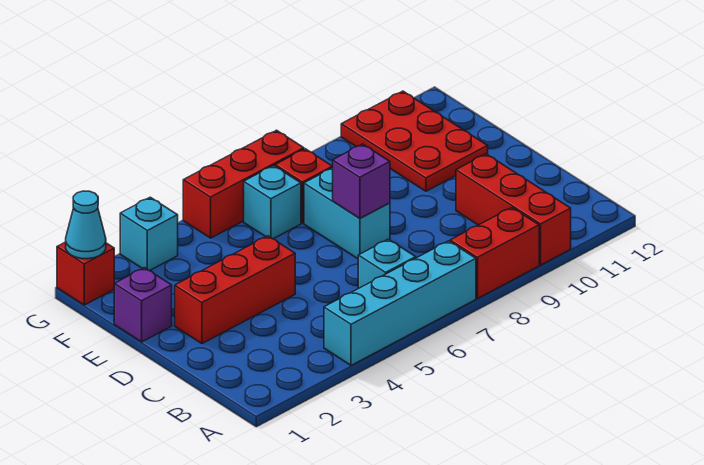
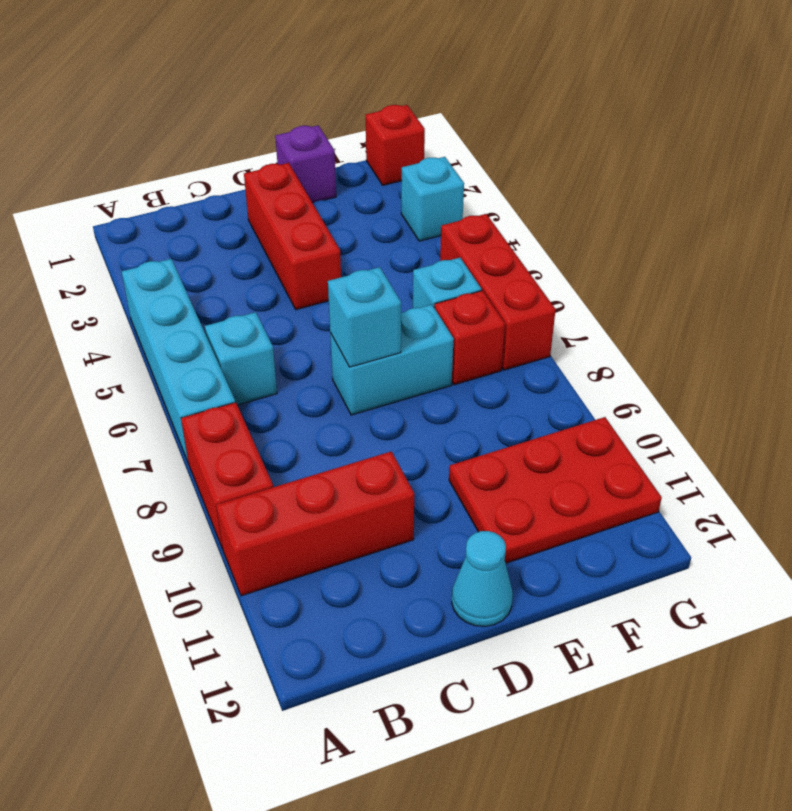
purple brick D7 level 2 -> cyan brick D7 level 2
cyan cone G1 level 2 -> cyan cone D12 level 1

